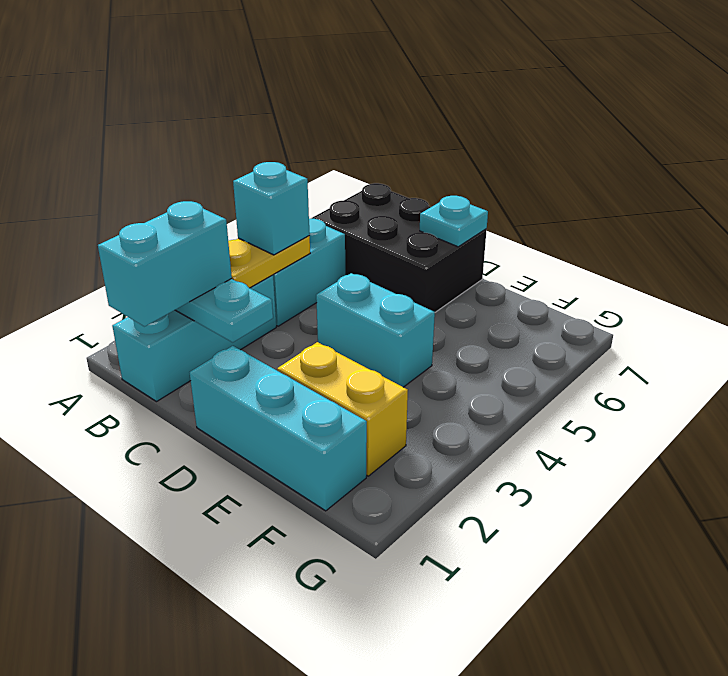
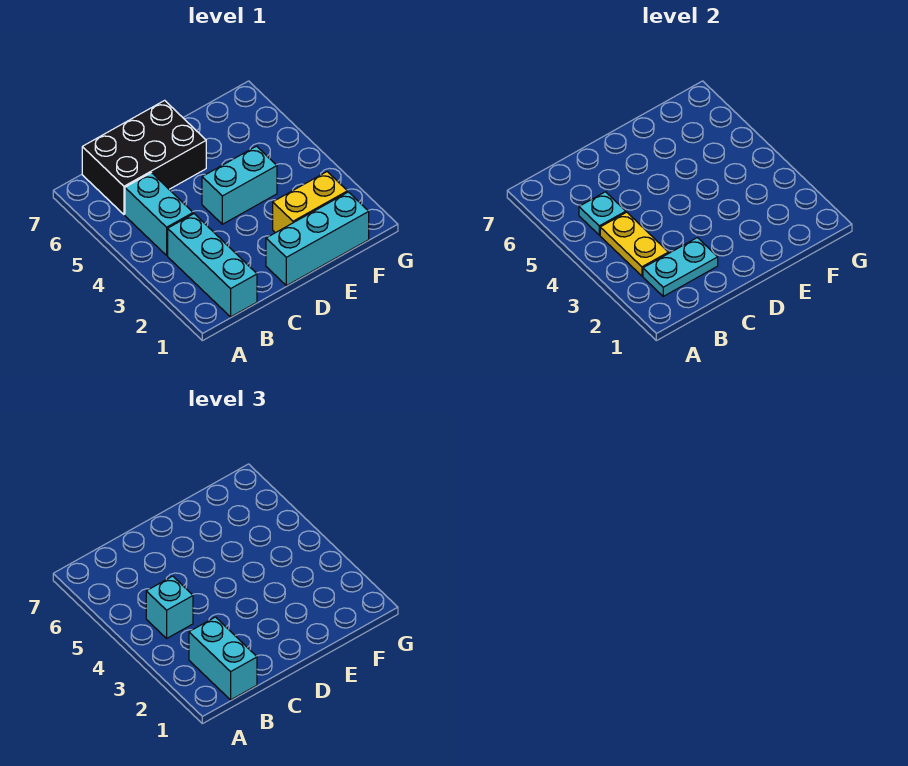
cyan plate D7 level 2 -> cyan plate B5 level 2

